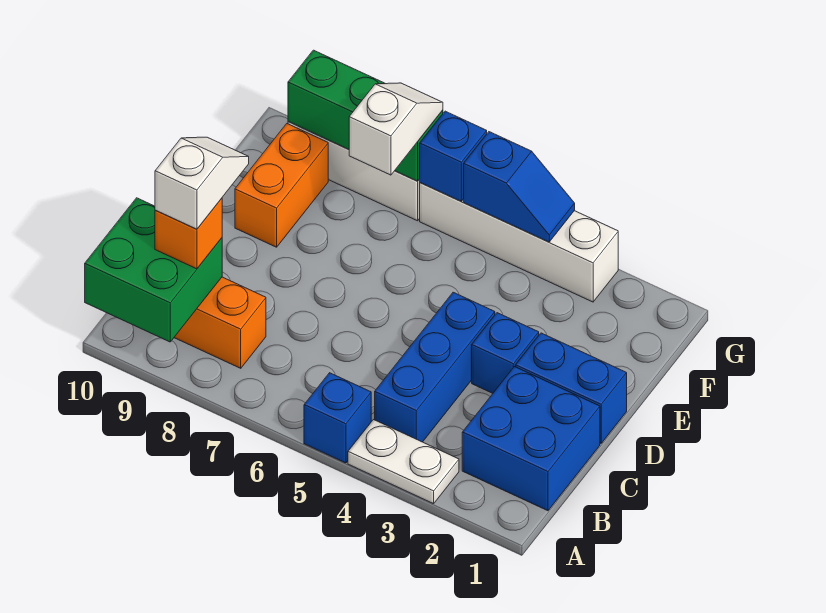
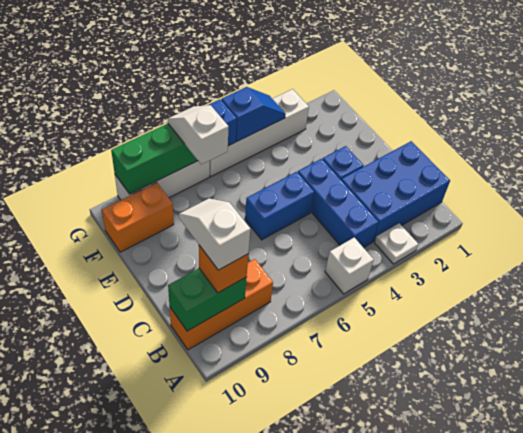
white plate A3:A4 level 1 -> white plate A3 level 1
blue brick A5 level 1 -> white brick A5 level 1
green brick A9:B10 level 2 -> green brick B9:B10 level 2
blue brick B1:C2 level 1 -> blue brick B1:C3 level 1
blue brick D1:D2 level 1 -> blue brick D5:D6 level 1
orange brick E9:F9 level 1 -> orange brick F9:F10 level 1

